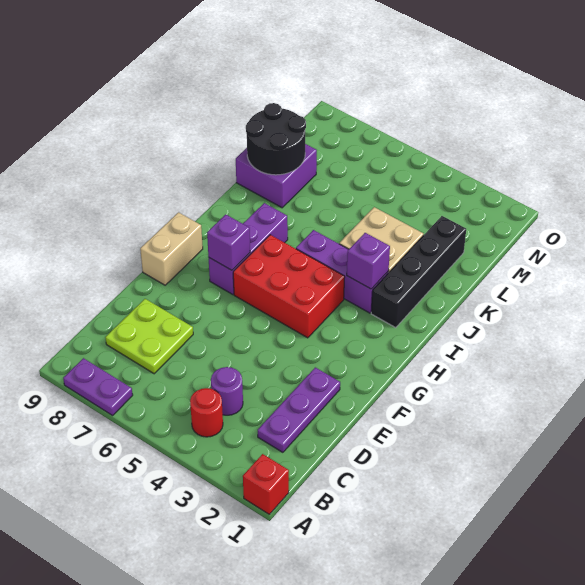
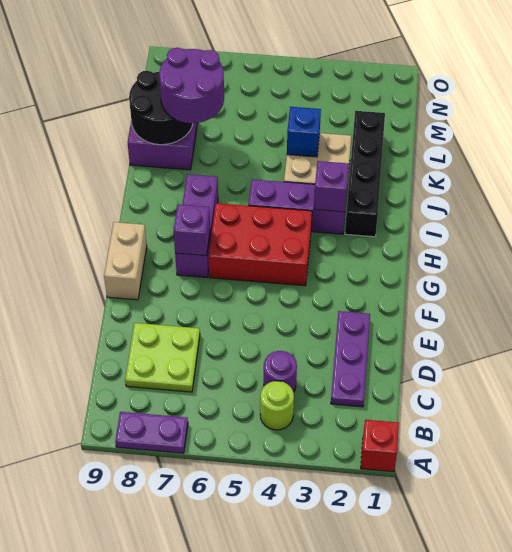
red round brick B4 level 1 -> lime round brick B4 level 1
none -> blue brick K4 level 2
none -> purple round brick K7:L8 level 3

